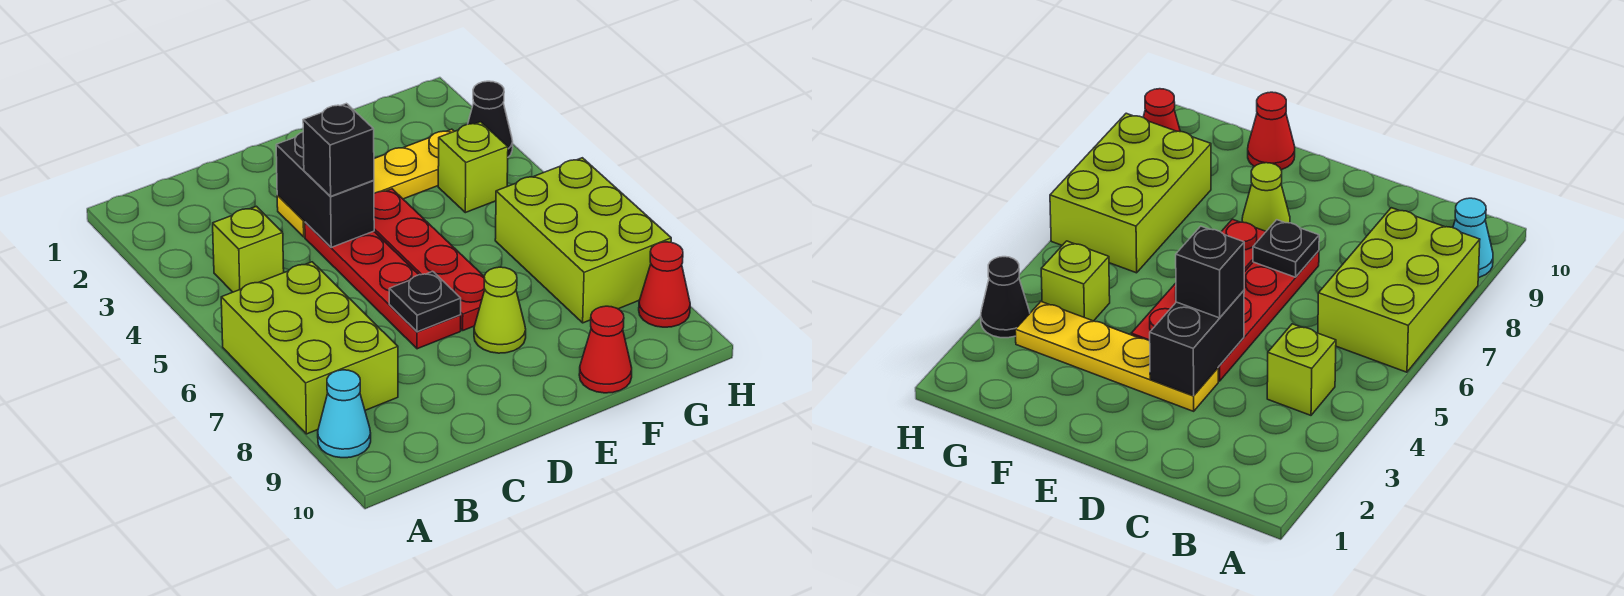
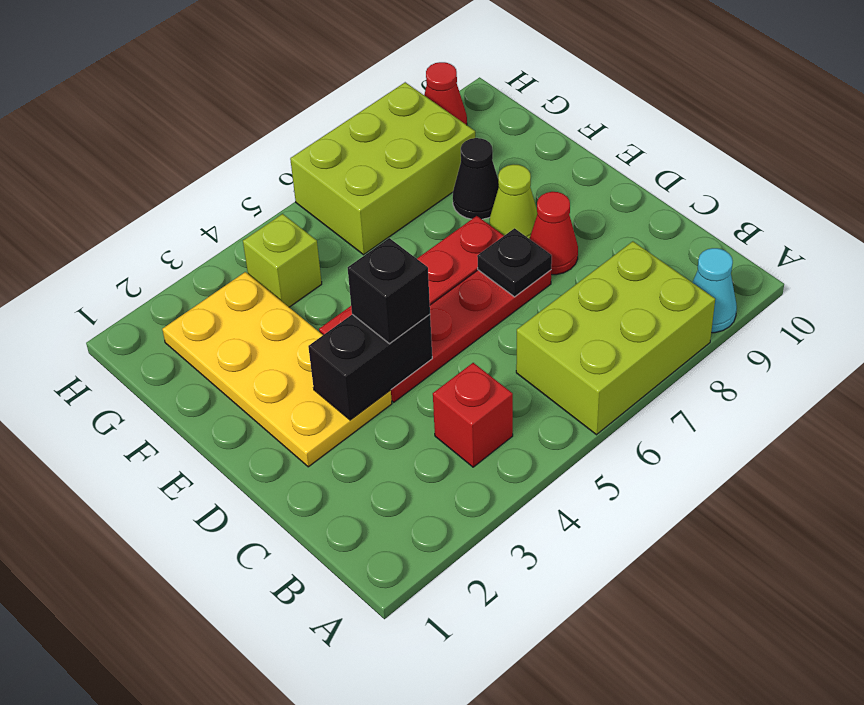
lime brick B4 level 1 -> red brick B4 level 1
yellow plate D3:G3 level 1 -> yellow plate D2:G3 level 1
red cone F10 level 1 -> red cone D8 level 1
black cone H3 level 1 -> black cone F8 level 1

